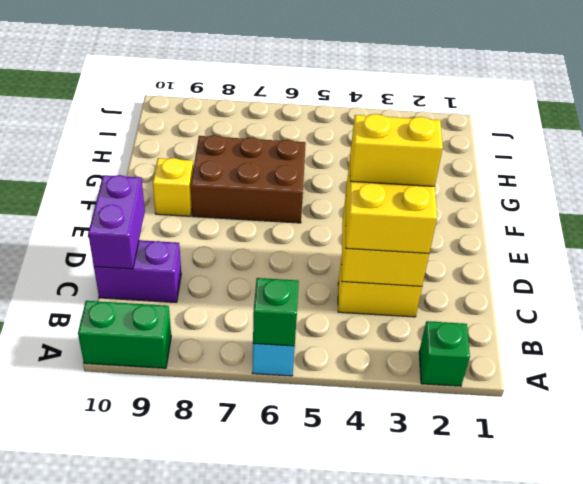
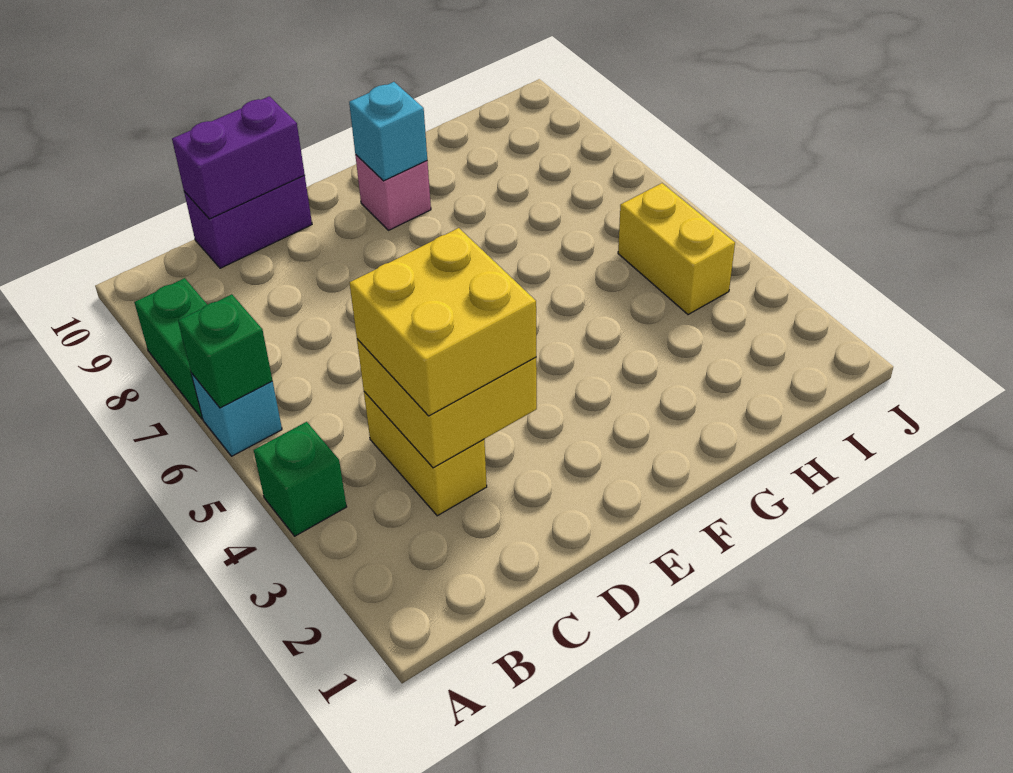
green brick A2 level 1 -> green brick A4 level 1
green brick A9:A10 level 1 -> green brick A7:A8 level 1
purple brick C9:C10 level 1 -> purple brick C10:D10 level 1
yellow brick D3:D4 level 4 -> yellow brick I4:I5 level 1
brown brick F6:G8 level 1 -> none
yellow brick F9 level 1 -> pink brick F9 level 1
none -> cyan brick F9 level 2

